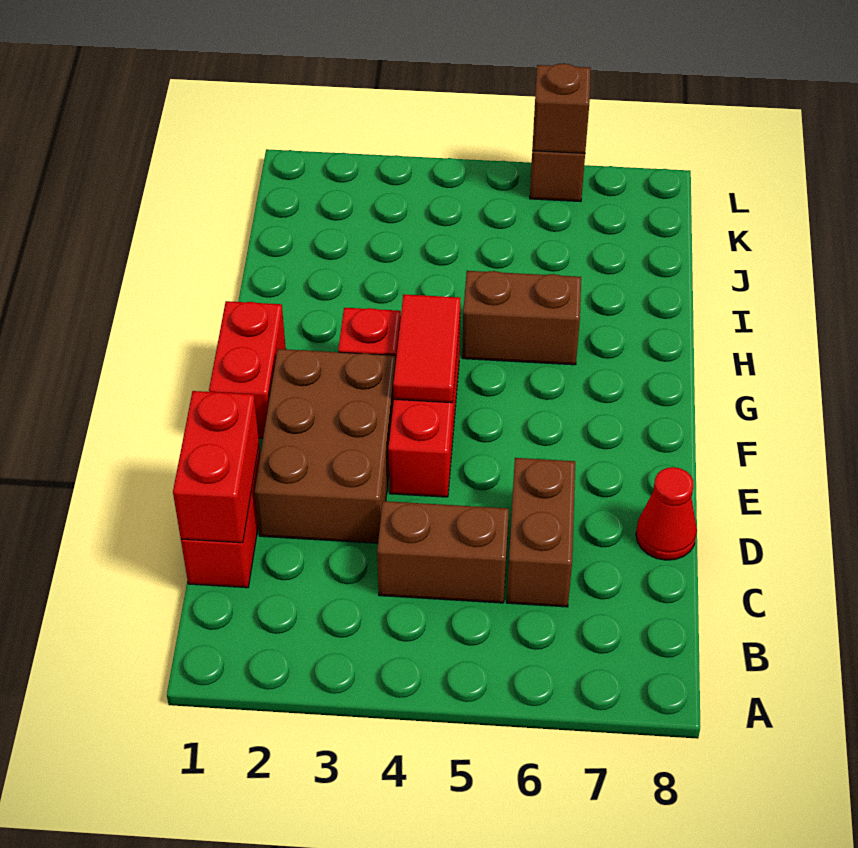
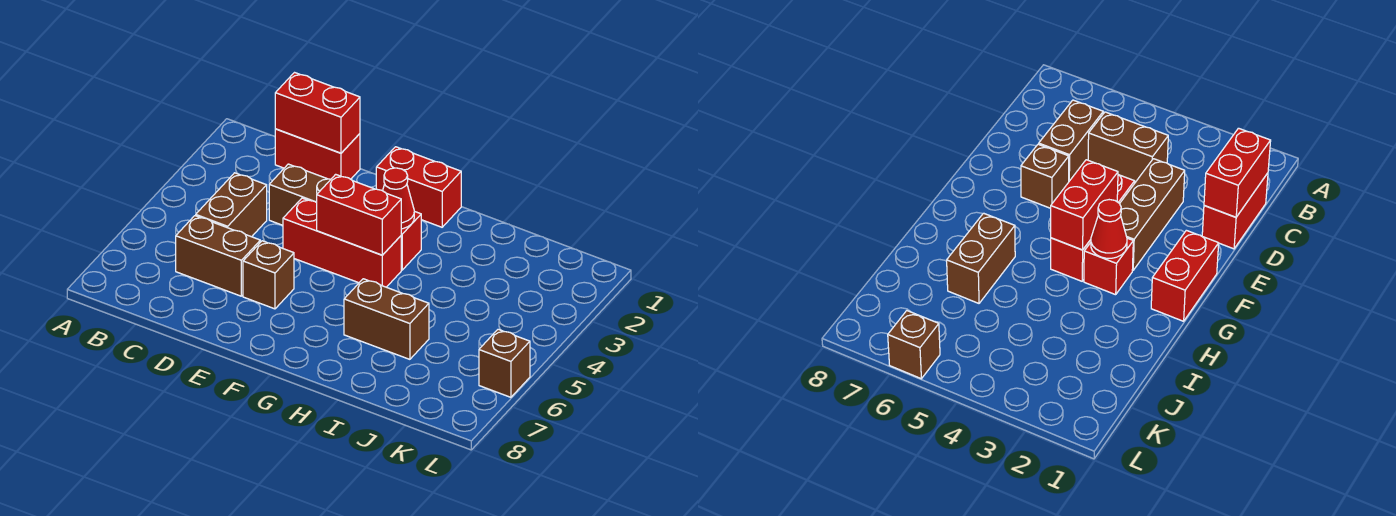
brown brick D2:F3 level 1 -> brown brick D3:F3 level 1
red cone D8 level 1 -> red cone G3 level 2
red tile F4:G4 level 2 -> red brick F4:G4 level 2
brown brick H5:H6 level 1 -> brown brick H6:I6 level 1
brown brick L6 level 2 -> brown brick E6 level 1

